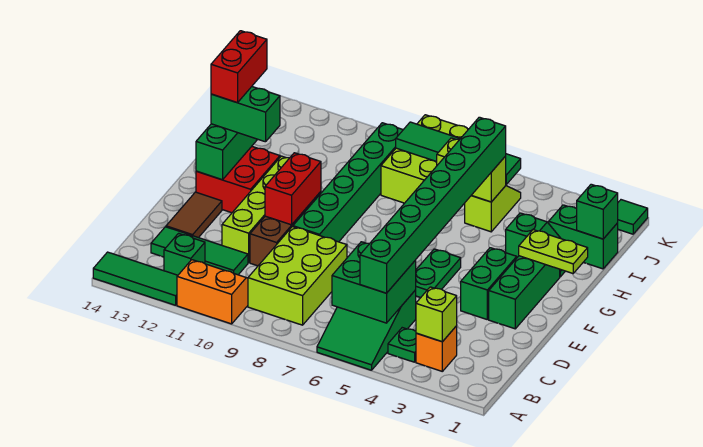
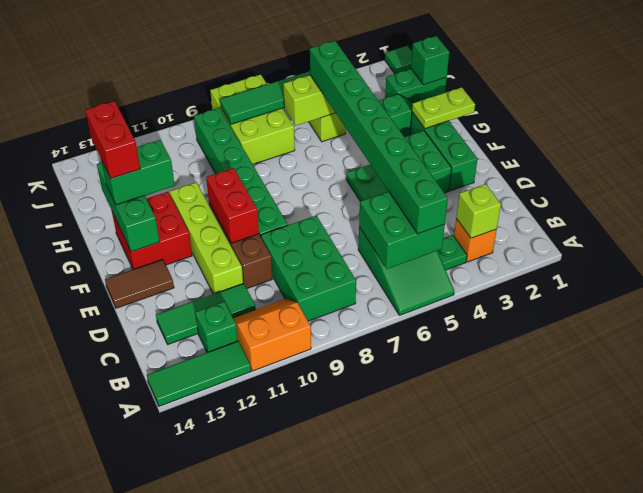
lime brick B8:D9 level 1 -> green brick B8:D9 level 1
brown tile D13:E13 level 1 -> brown tile E13:E14 level 1

